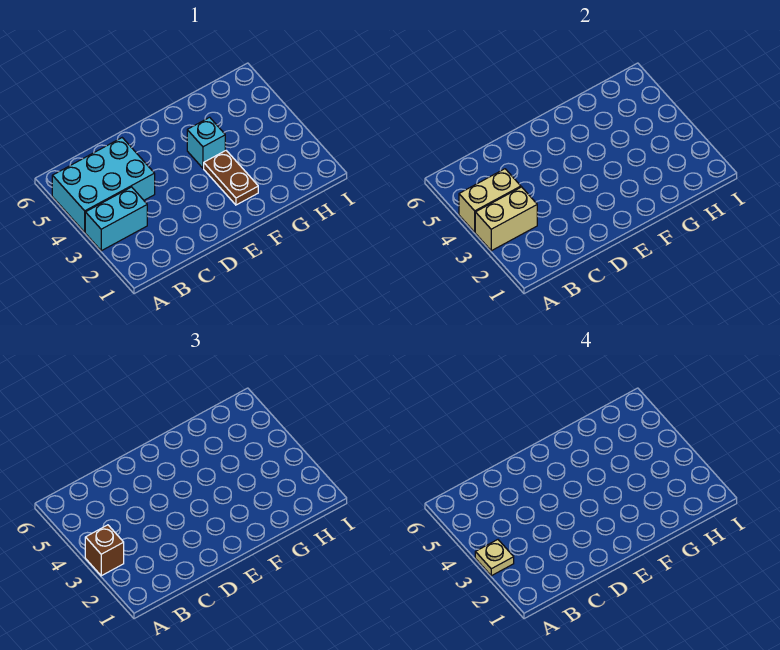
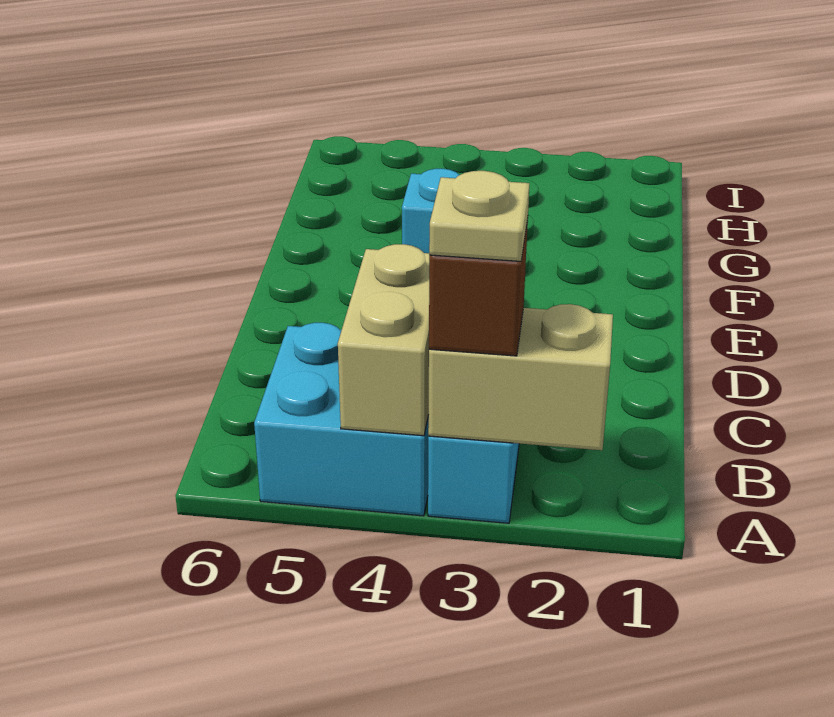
tan brick A3:B3 level 2 -> tan brick A2:A3 level 2
cyan brick A4:C5 level 1 -> cyan brick A4:B5 level 1
brown plate F2:F3 level 1 -> none

